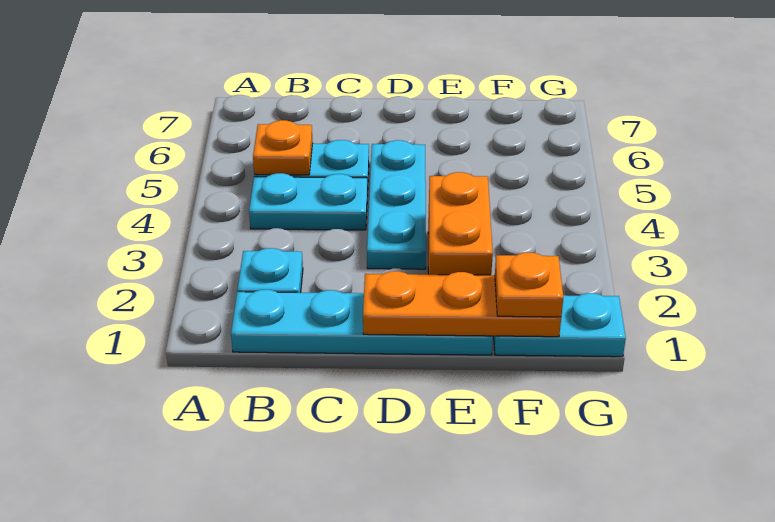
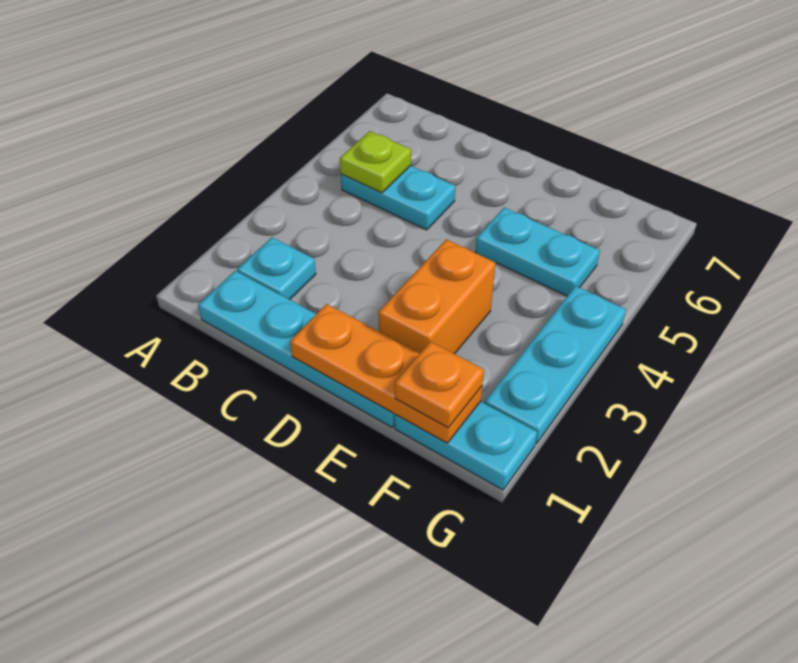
cyan plate B4:C4 level 1 -> cyan plate E5:F5 level 1
orange plate B5 level 2 -> lime plate B5 level 2
cyan plate D3:D5 level 1 -> cyan plate G2:G4 level 1

